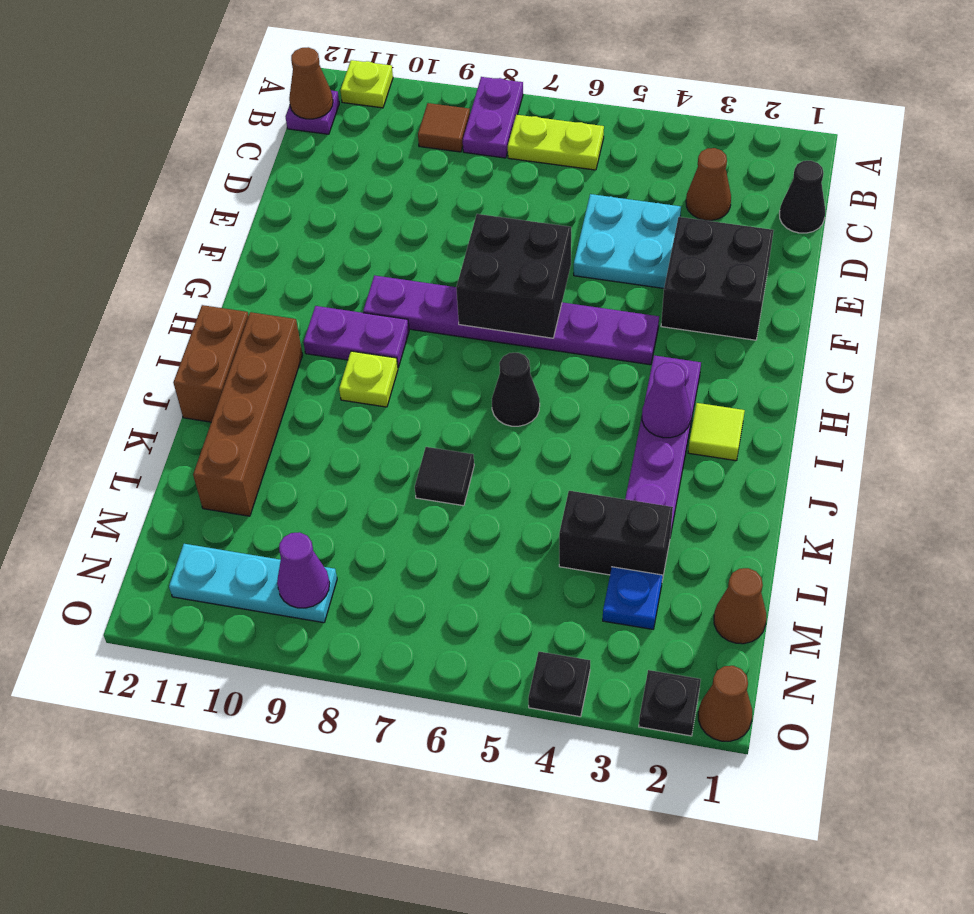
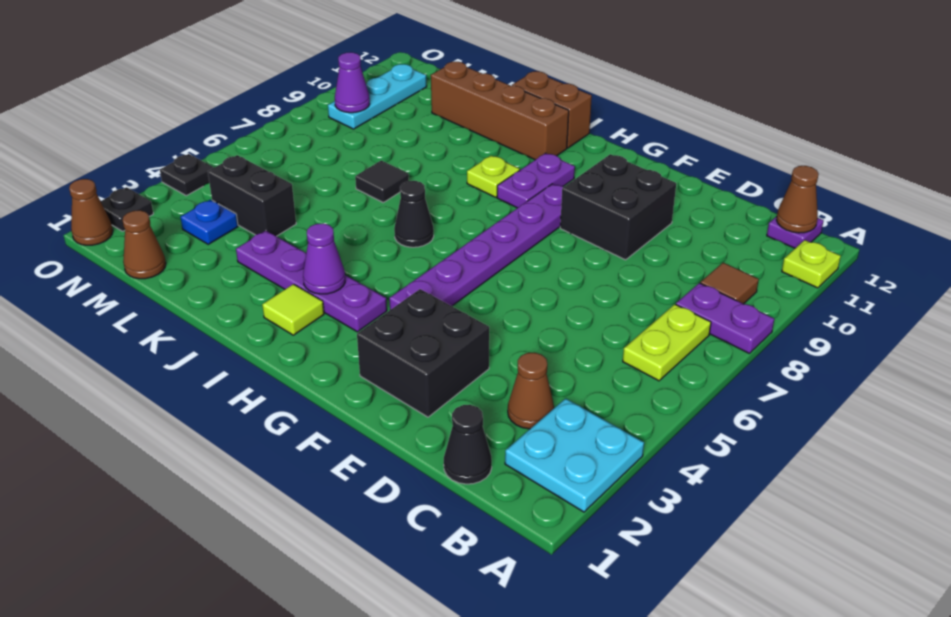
cyan plate D4:E5 level 1 -> cyan plate A2:B3 level 1
black brick F6:G7 level 2 -> black brick E9:F10 level 1
black brick L3:L4 level 1 -> black brick L4:M4 level 1

